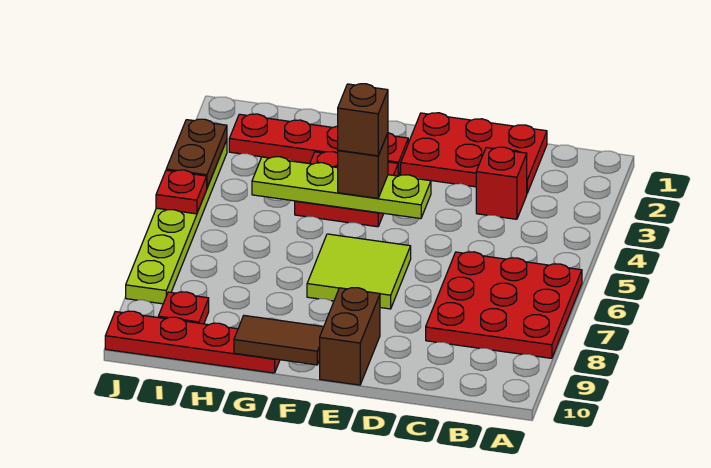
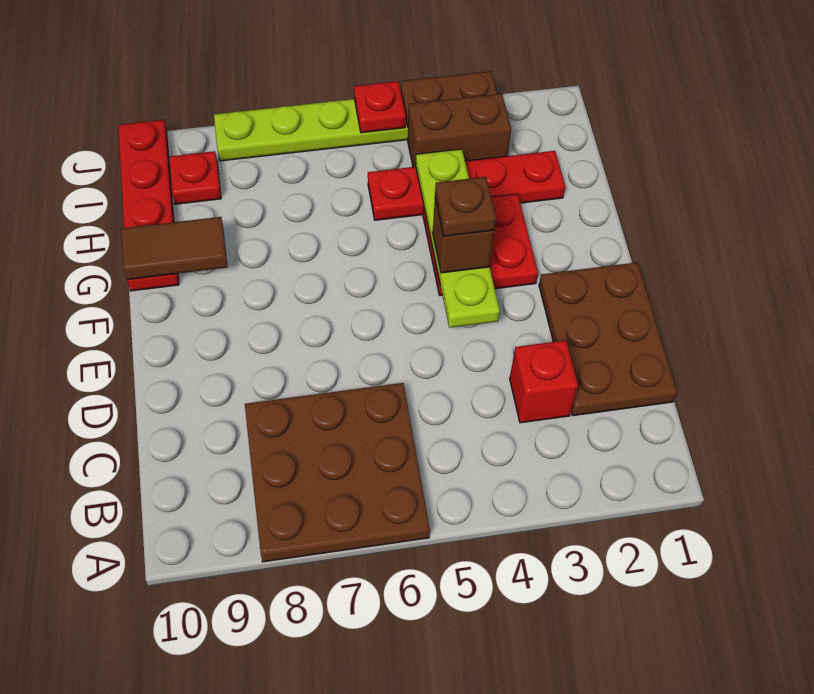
red plate A6:C8 level 1 -> brown plate A6:C8 level 1
red plate C1:E2 level 1 -> brown plate C1:E2 level 1
lime tile E6:F7 level 1 -> none
brown brick E9:E10 level 1 -> brown brick I3:I4 level 1
red plate F2:I2 level 1 -> red plate H2:H5 level 1
brown brick F4 level 4 -> brown plate F4 level 4
brown tile F10:G10 level 2 -> brown tile G9:G10 level 2

